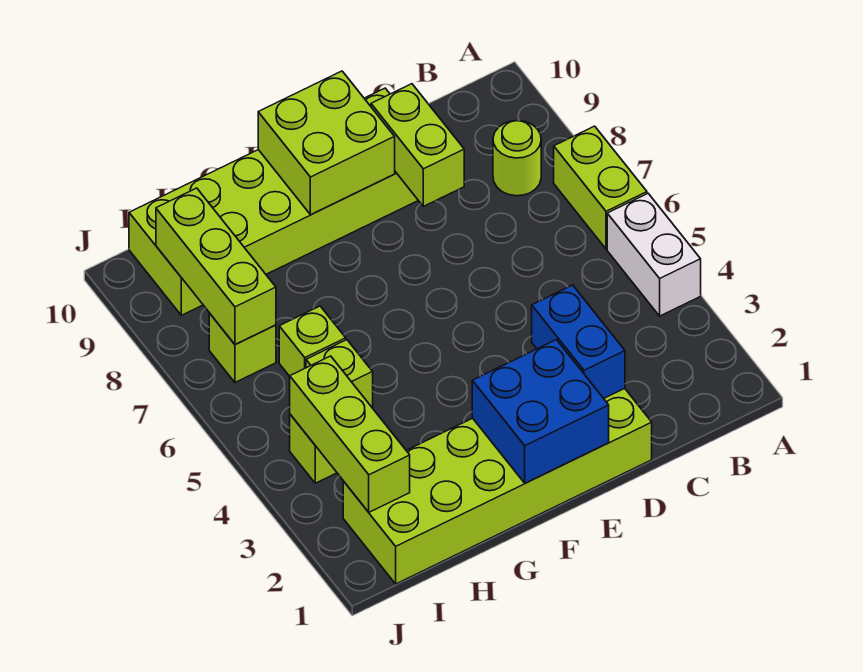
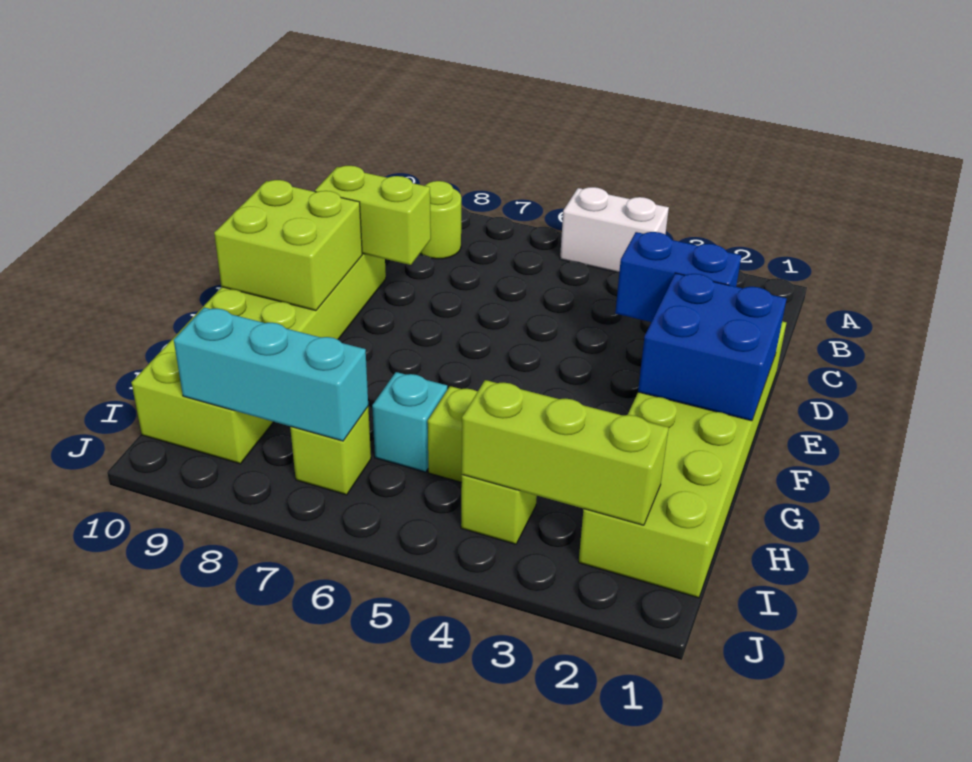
lime brick A6:A7 level 1 -> none
lime brick H6 level 1 -> cyan brick H6 level 1
lime brick I7:I9 level 2 -> cyan brick I7:I9 level 2

